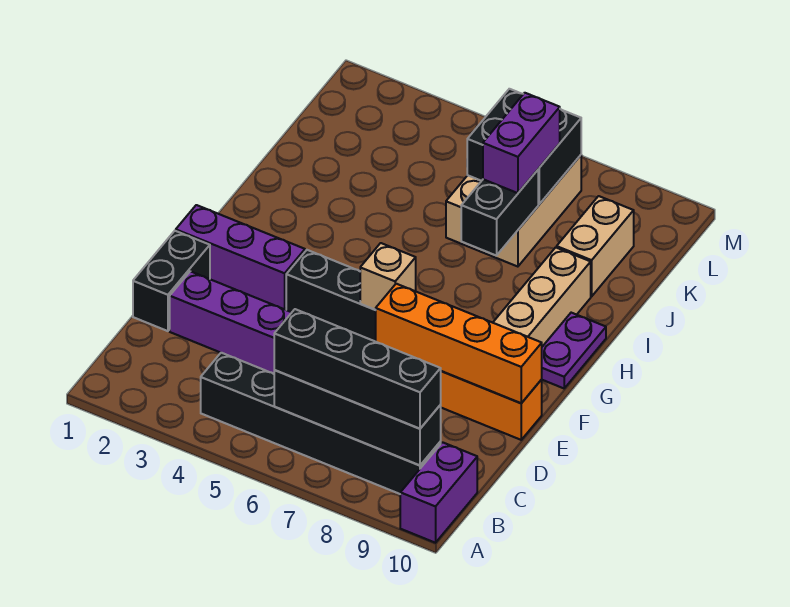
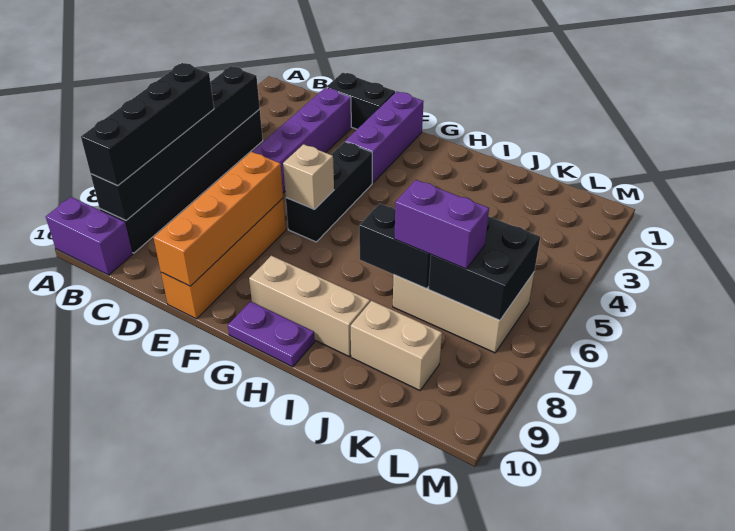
black brick B6:B9 level 2 -> black brick B4:B9 level 2

